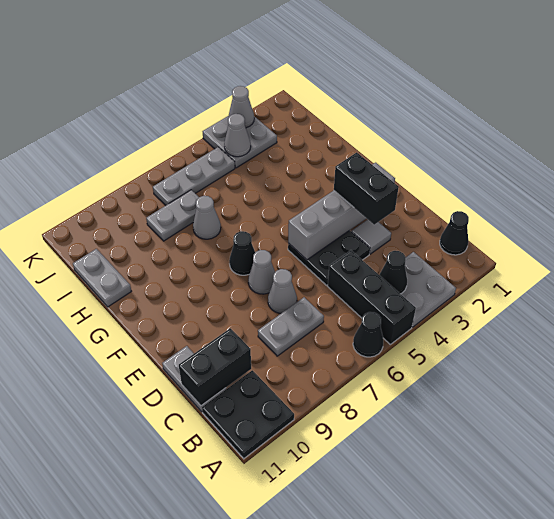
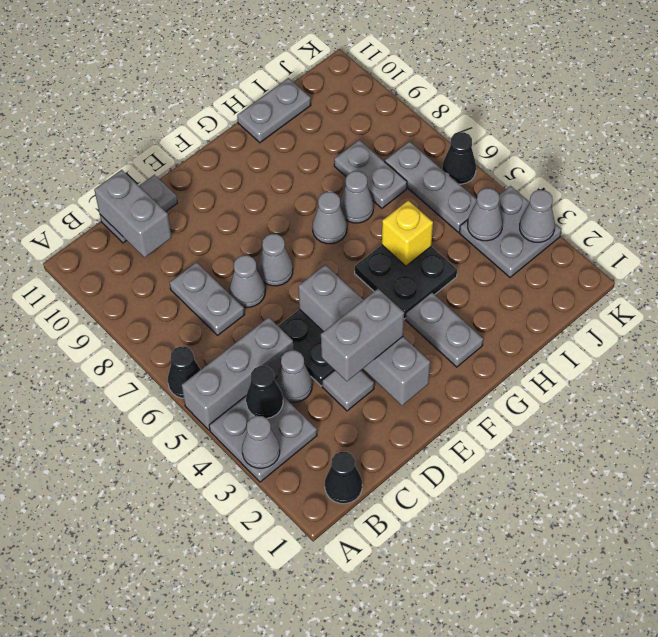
none -> grey cone A3 level 2
black brick A5:C5 level 1 -> grey brick A5:C5 level 1
black plate A10:B11 level 1 -> black plate G4:H5 level 1
none -> grey cone C4 level 1
black brick C10:C11 level 2 -> grey brick C10:C11 level 2
black brick D3:E3 level 3 -> grey brick D3:E3 level 3
black cone F7 level 1 -> black cone K6 level 1
none -> grey plate G2:G3 level 1
none -> grey cone G7 level 1
none -> yellow brick H5 level 2

